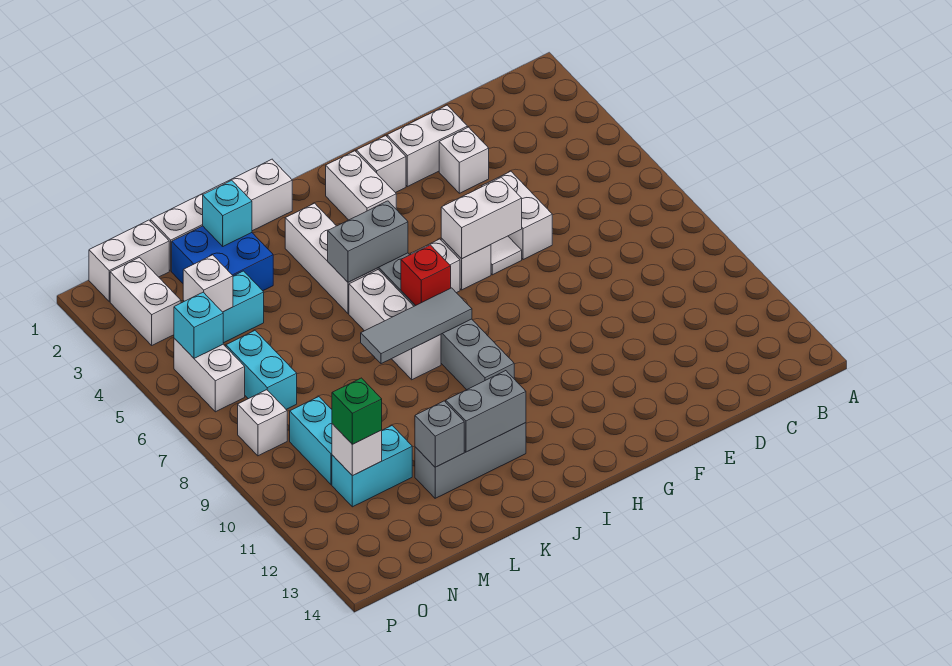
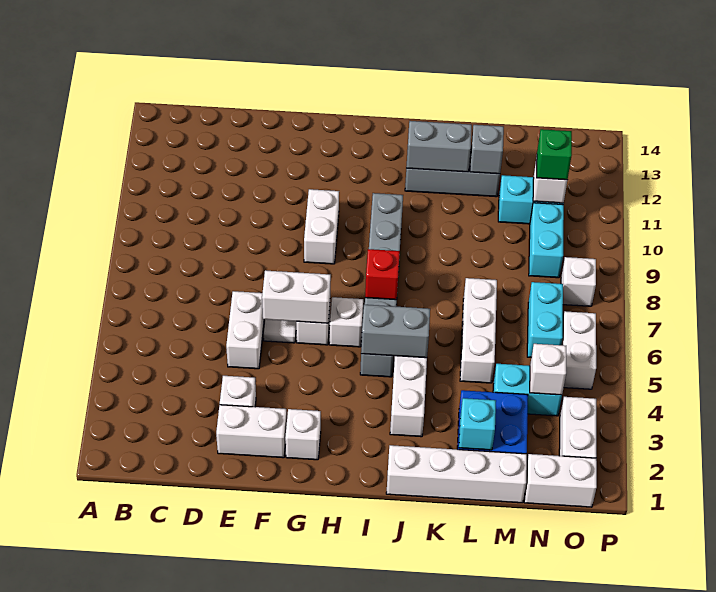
white brick H2:H3 level 1 -> white brick G9:G10 level 1
grey tile I8:K8 level 2 -> none
white brick J6:J8 level 1 -> white brick L5:L7 level 1
cyan brick O5 level 2 -> none

